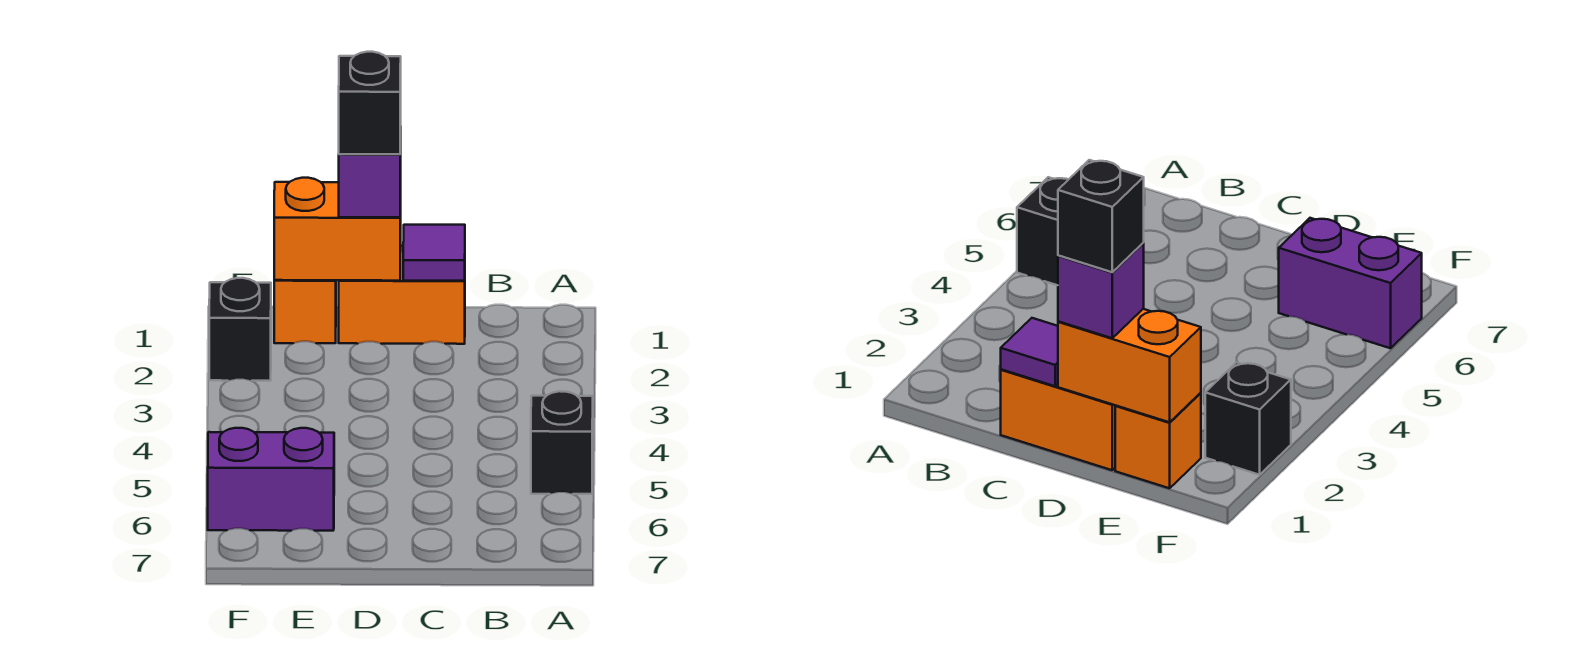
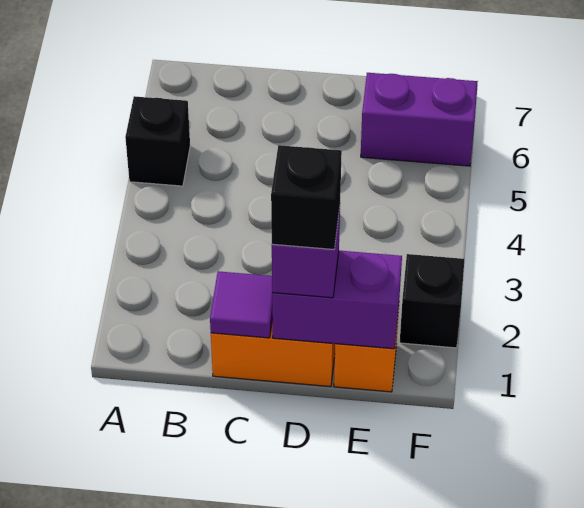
orange brick D1:E1 level 2 -> purple brick D1:E1 level 2

